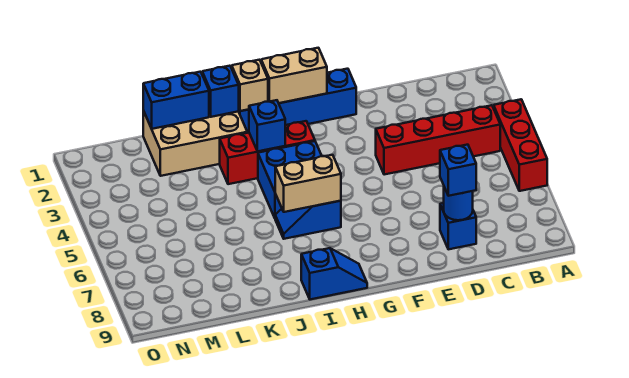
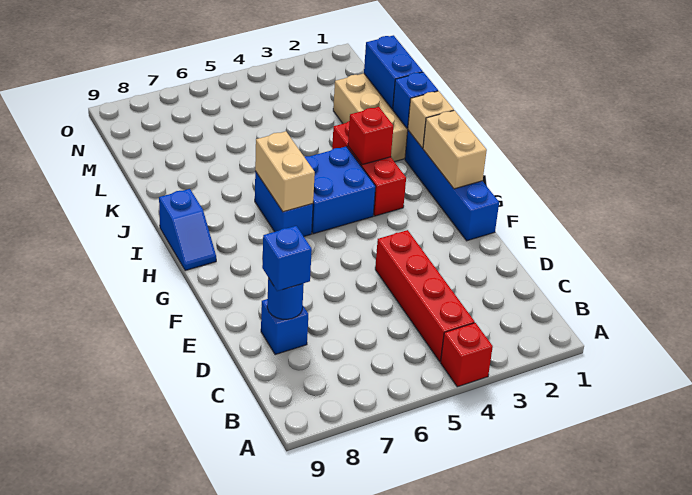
red brick A4:A6 level 1 -> red brick A4 level 1
blue slope H6:I6 level 1 top H -> blue brick H6:I6 level 1
blue brick I3 level 2 -> red brick I3 level 2

